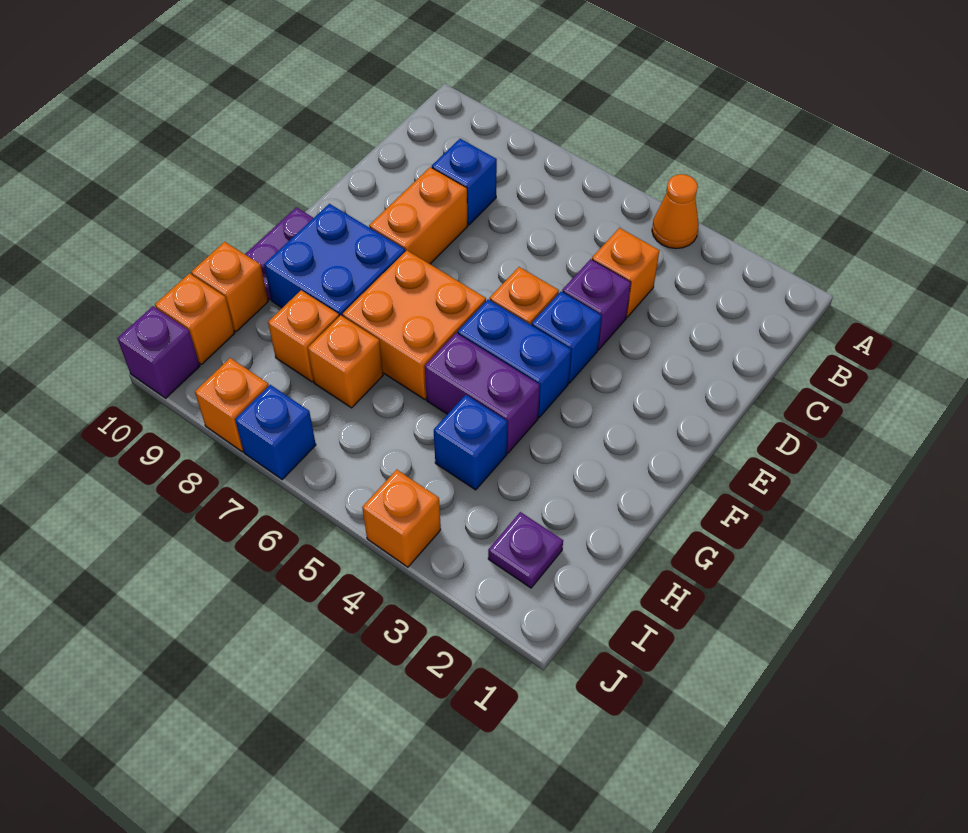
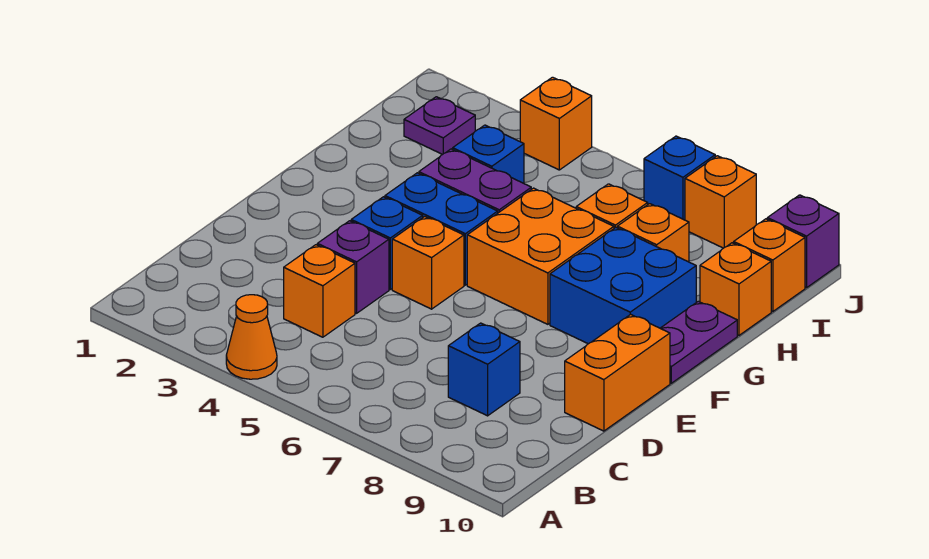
orange brick D8:E8 level 1 -> orange brick D10:E10 level 1

